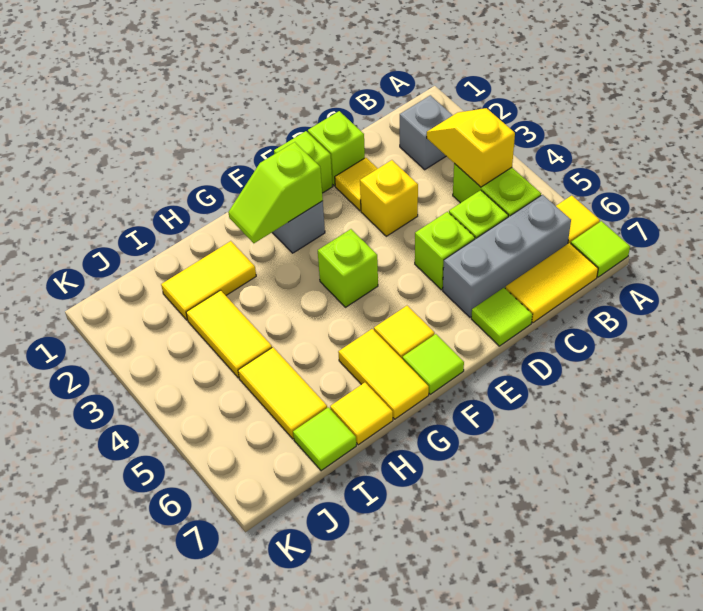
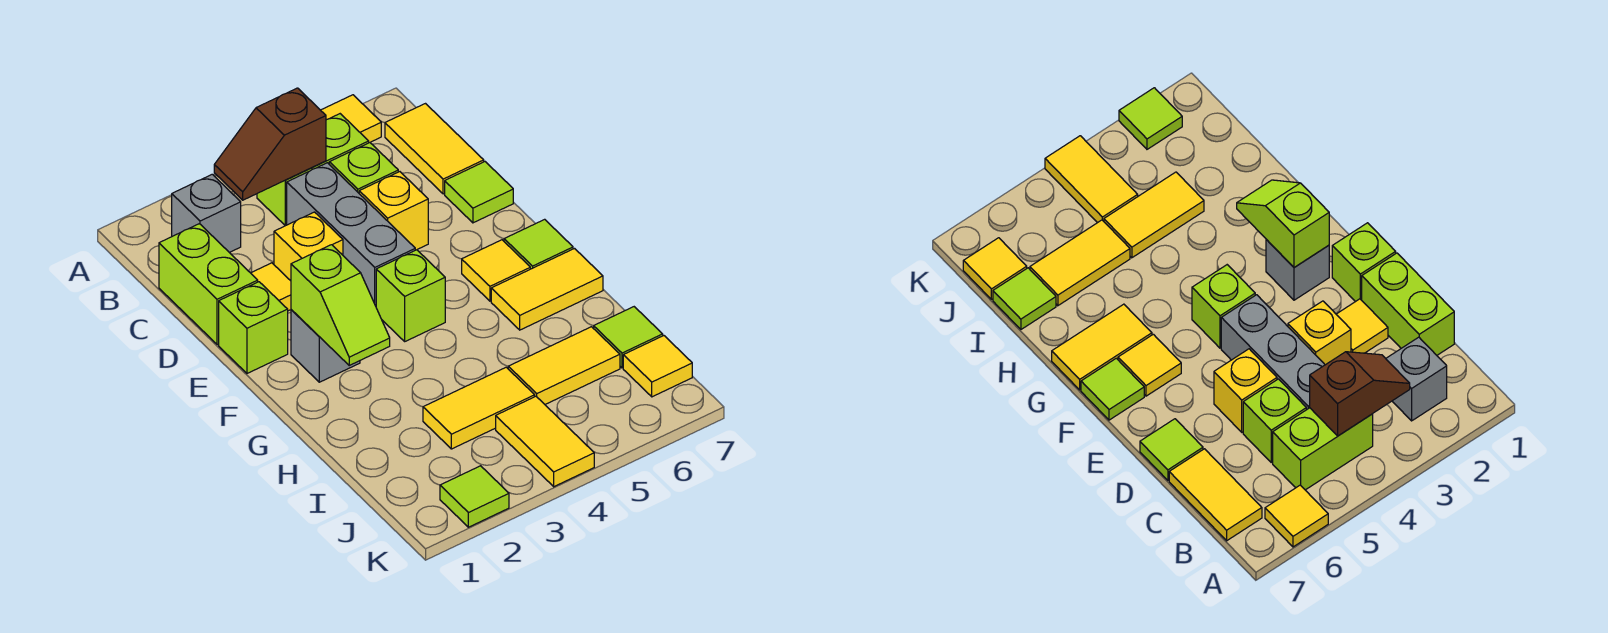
lime tile A7 level 1 -> lime tile K2 level 1
yellow slope B3:B4 level 2 top 4 -> brown slope B3:B4 level 2 top 4
grey brick B6:D6 level 1 -> grey brick C4:E4 level 1
lime brick D1 level 1 -> lime brick C1:D1 level 1
lime brick D5 level 1 -> yellow brick D5 level 1
yellow tile H2:I2 level 1 -> yellow tile J4:K4 level 1
yellow tile H7 level 1 -> yellow tile J7 level 1

